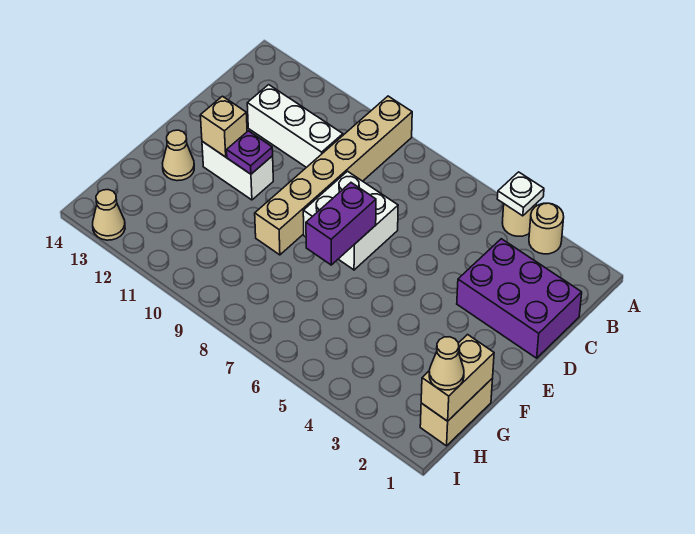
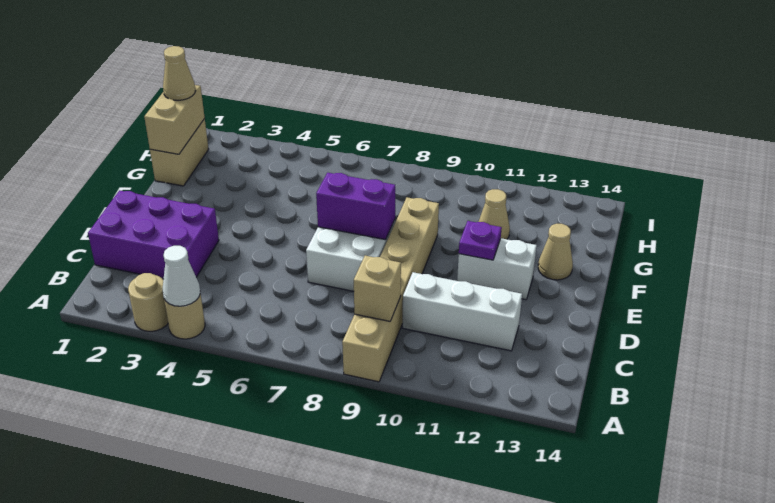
white plate A4 level 2 -> white cone A4 level 2
purple brick E7:F7 level 2 -> purple brick E7:E8 level 2
tan brick E12 level 2 -> tan brick B9 level 2
tan cone I13 level 1 -> tan cone G11 level 1

